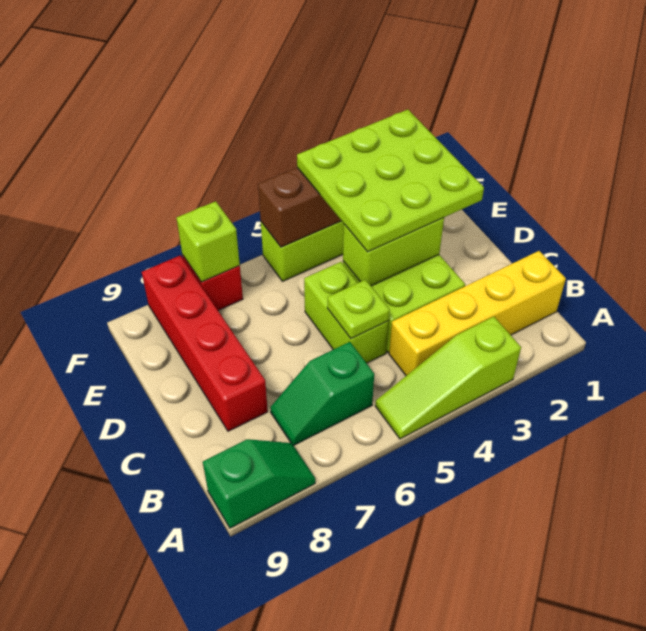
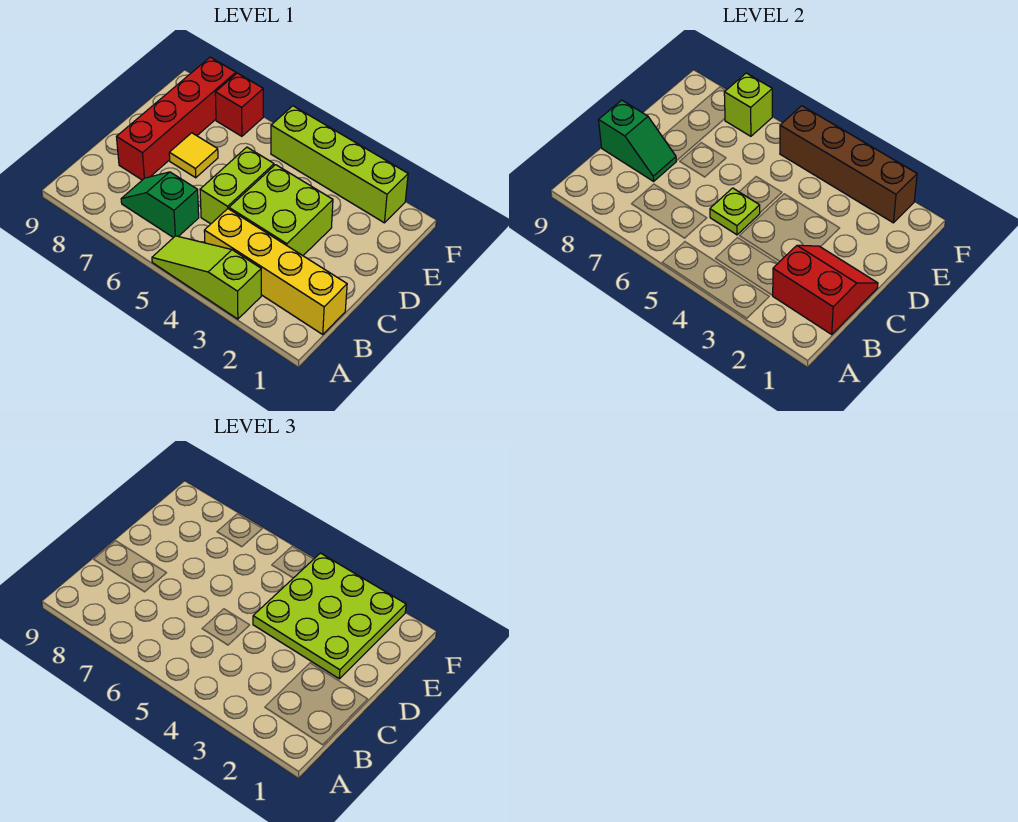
green slope A8:A9 level 1 top 9 -> green slope C8:C9 level 2 top 9
none -> red slope B1:C2 level 2 top B
lime brick D3:D4 level 2 -> none
none -> yellow tile D7 level 1

